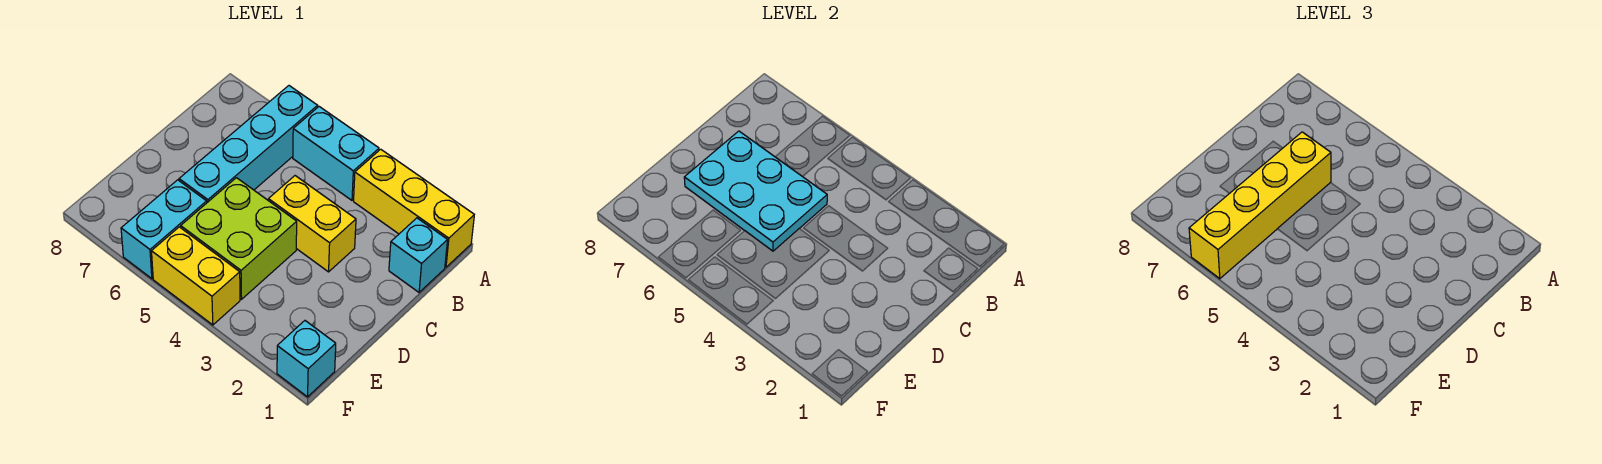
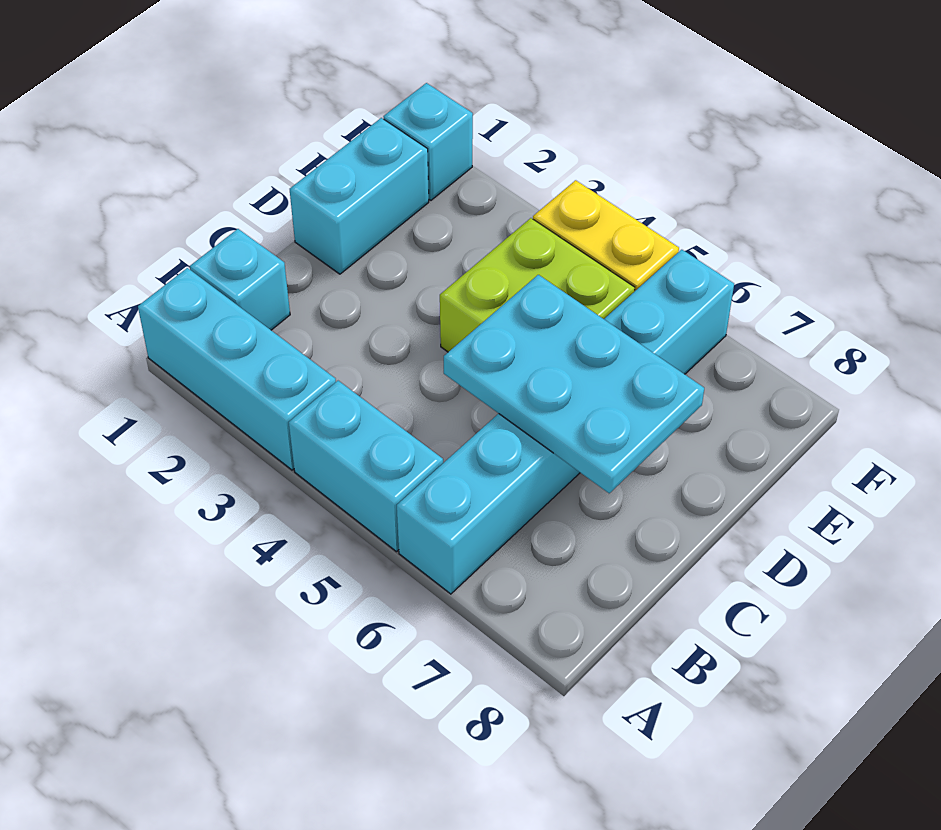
yellow brick A1:A3 level 1 -> cyan brick A1:A3 level 1
yellow brick C3:C4 level 1 -> none
yellow brick C6:F6 level 3 -> none
none -> cyan brick D1:E1 level 1

